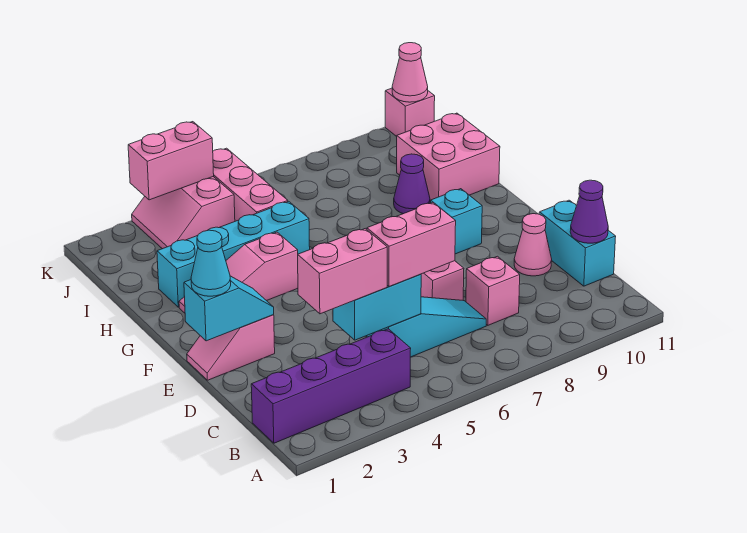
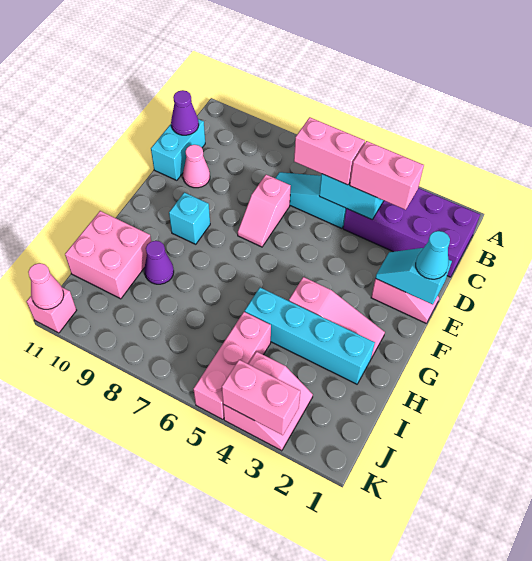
purple brick B1:B4 level 1 -> purple brick B1:C4 level 1
pink brick C8 level 1 -> none

